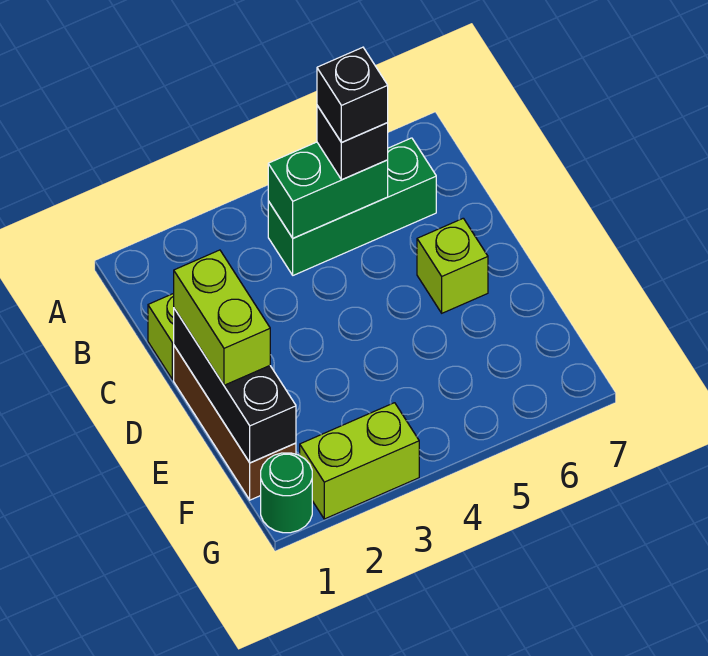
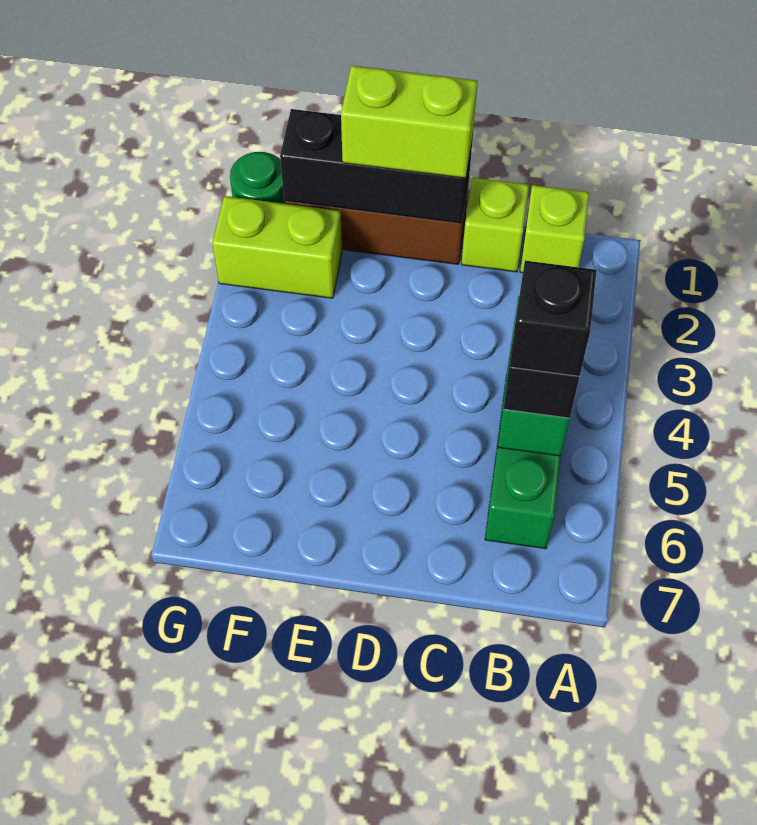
lime brick D6 level 1 -> lime brick B1 level 1
lime brick G2:G3 level 1 -> lime brick F2:G2 level 1

